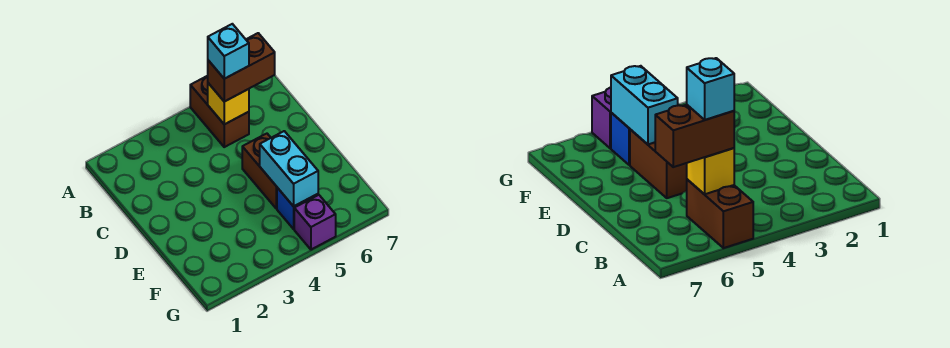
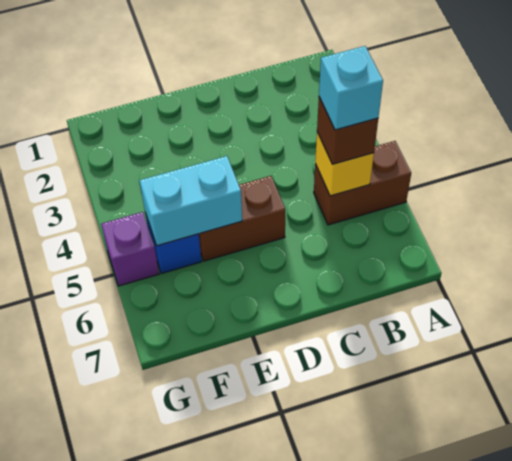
brown brick B5:B6 level 3 -> brown brick B5 level 3

